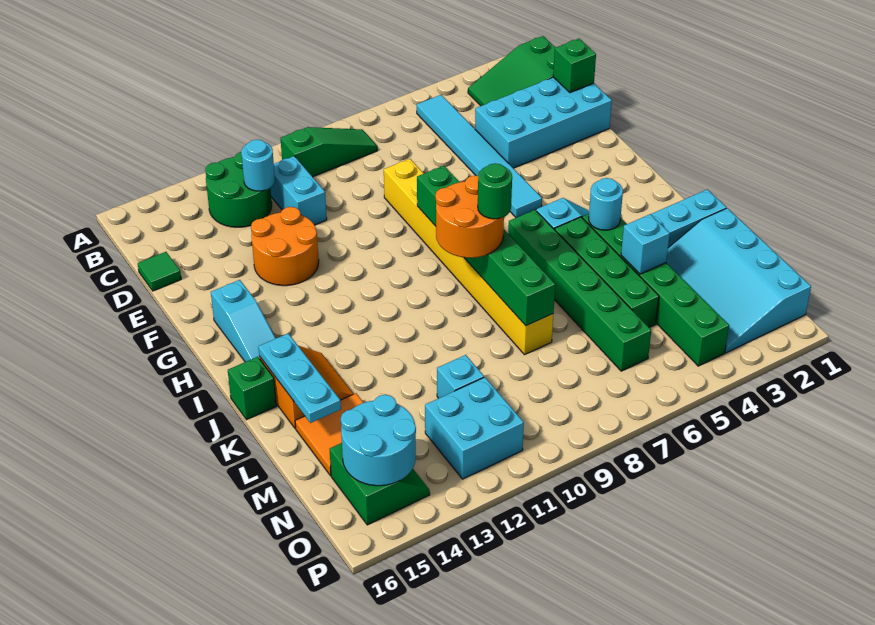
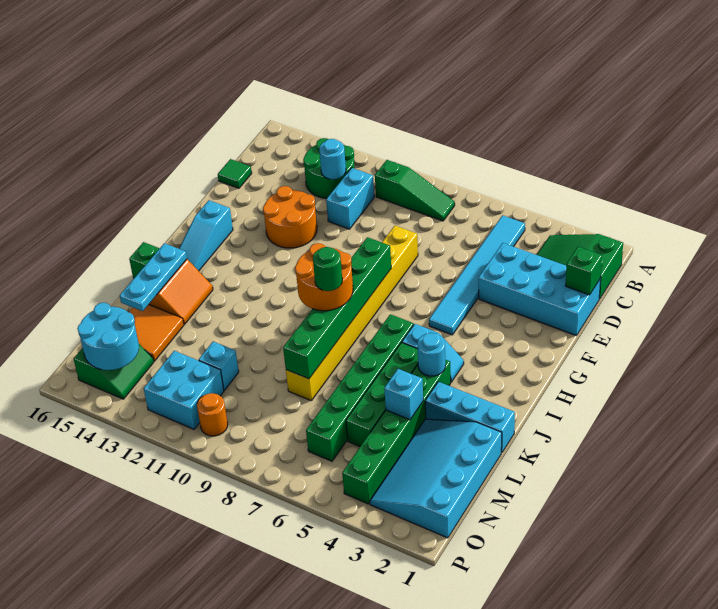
none -> orange round brick O10 level 1

